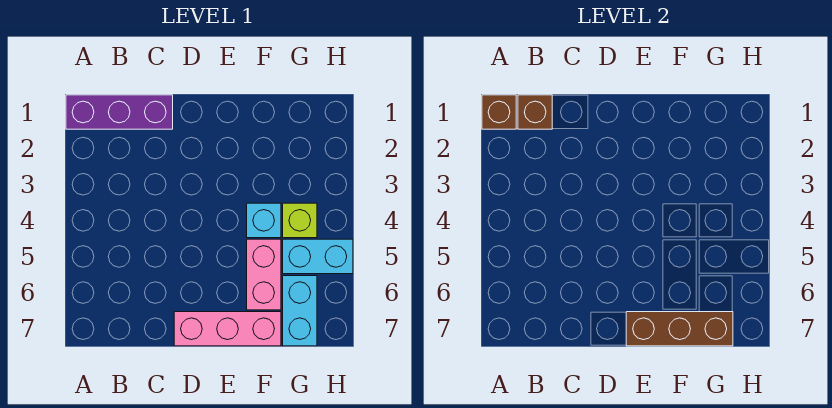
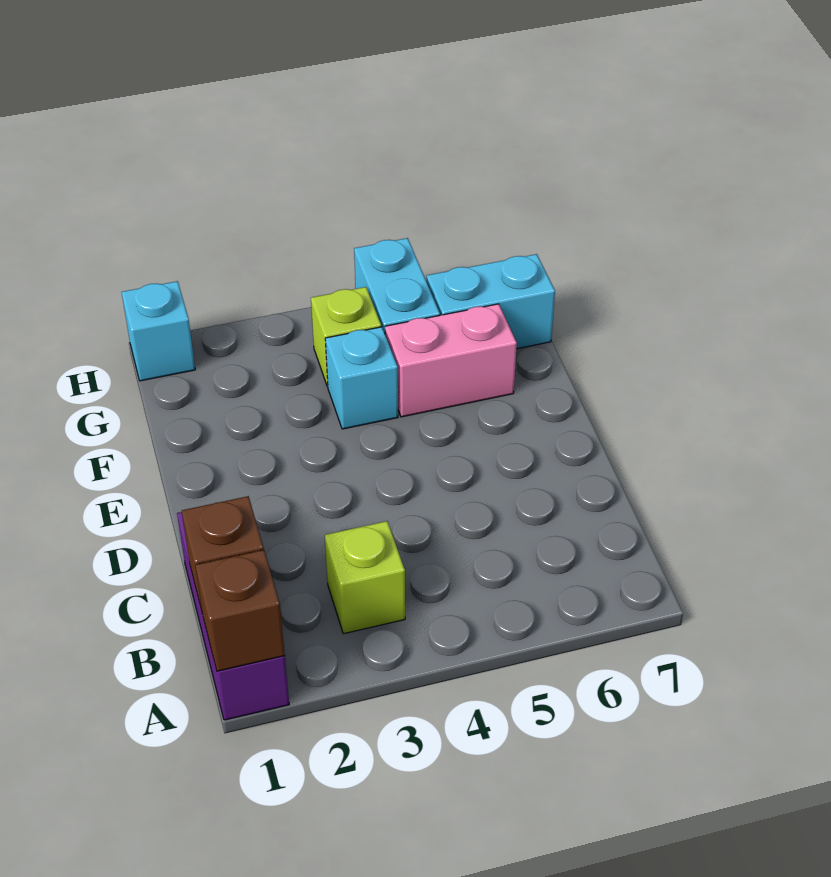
none -> lime brick B3 level 1
pink brick D7:F7 level 1 -> none
brown brick E7:G7 level 2 -> none
none -> cyan brick H1 level 1

